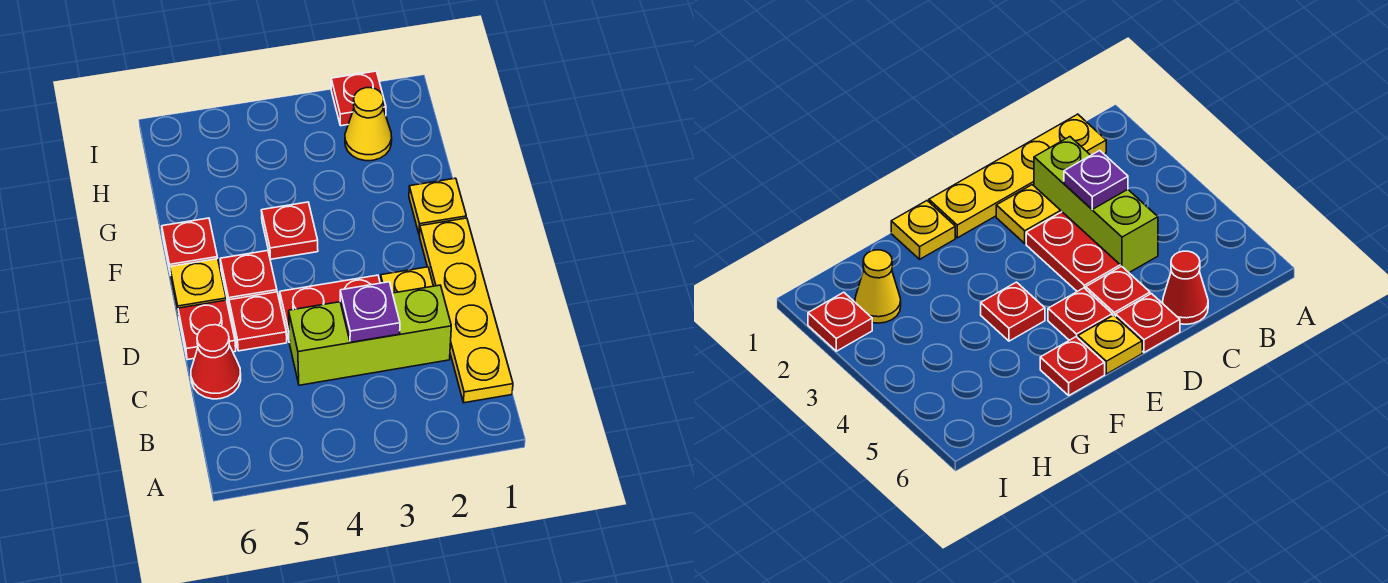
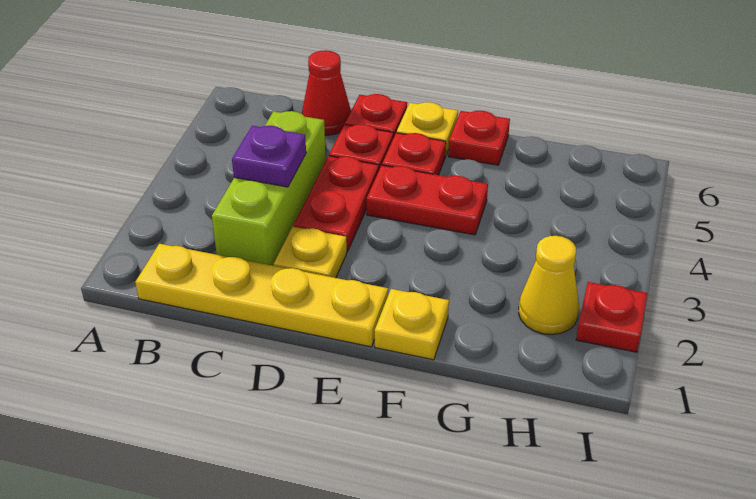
red plate F4 level 1 -> red plate E4:F4 level 1

